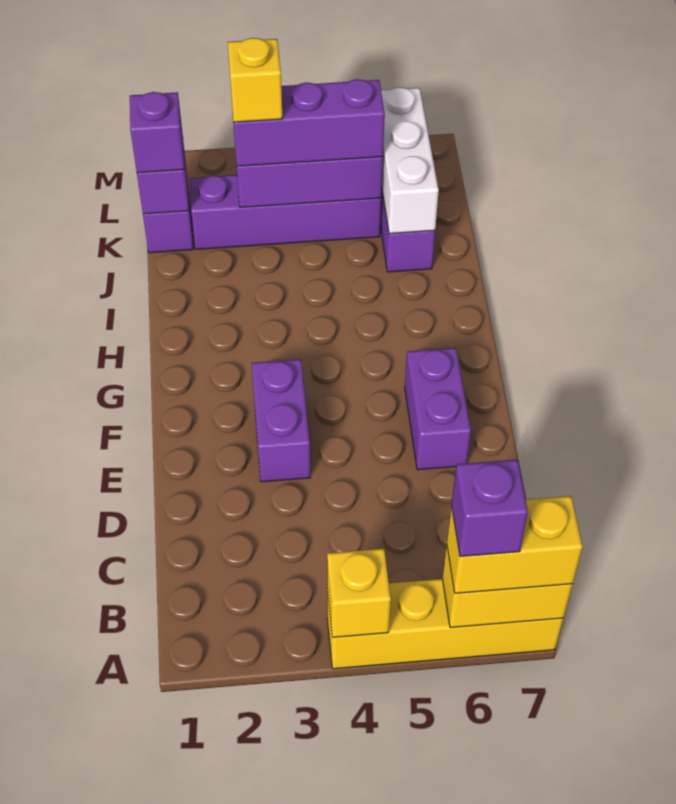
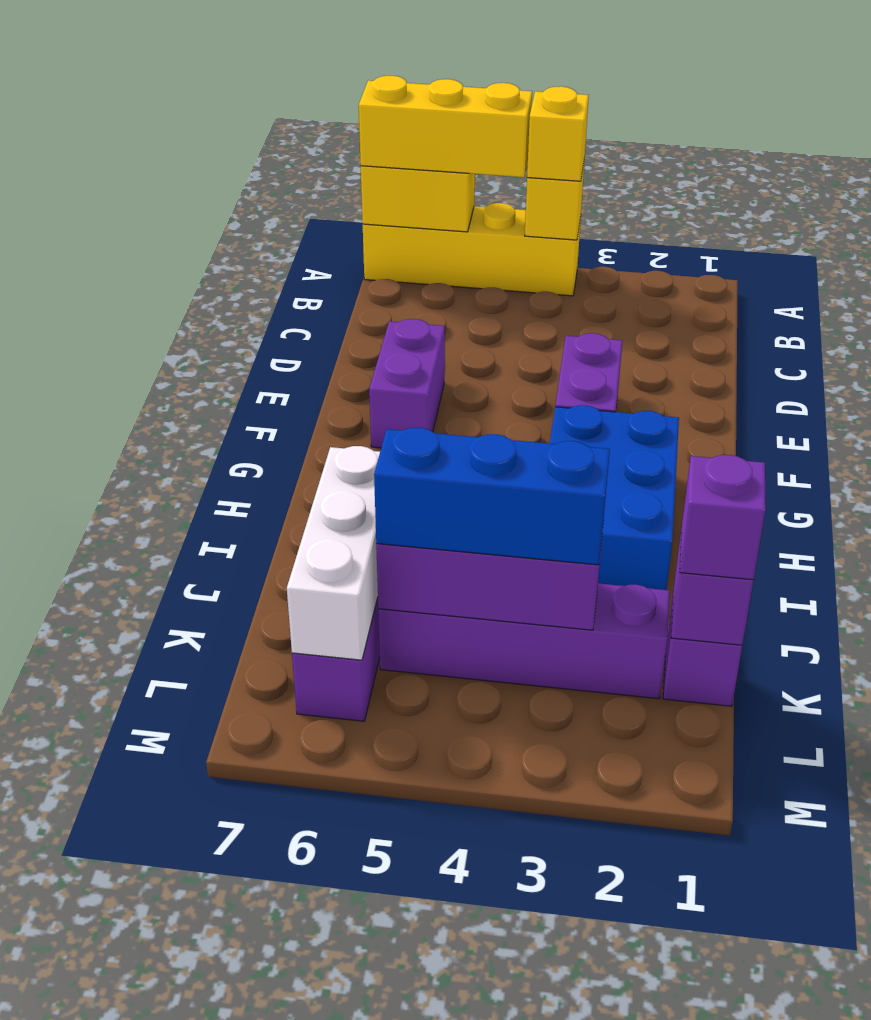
yellow brick A6:A7 level 3 -> yellow brick A5:A7 level 3
purple brick A6 level 4 -> none
none -> blue brick G2:I3 level 1
purple brick K3:K5 level 3 -> blue brick K3:K5 level 3
yellow brick K3 level 4 -> yellow brick A4 level 3

